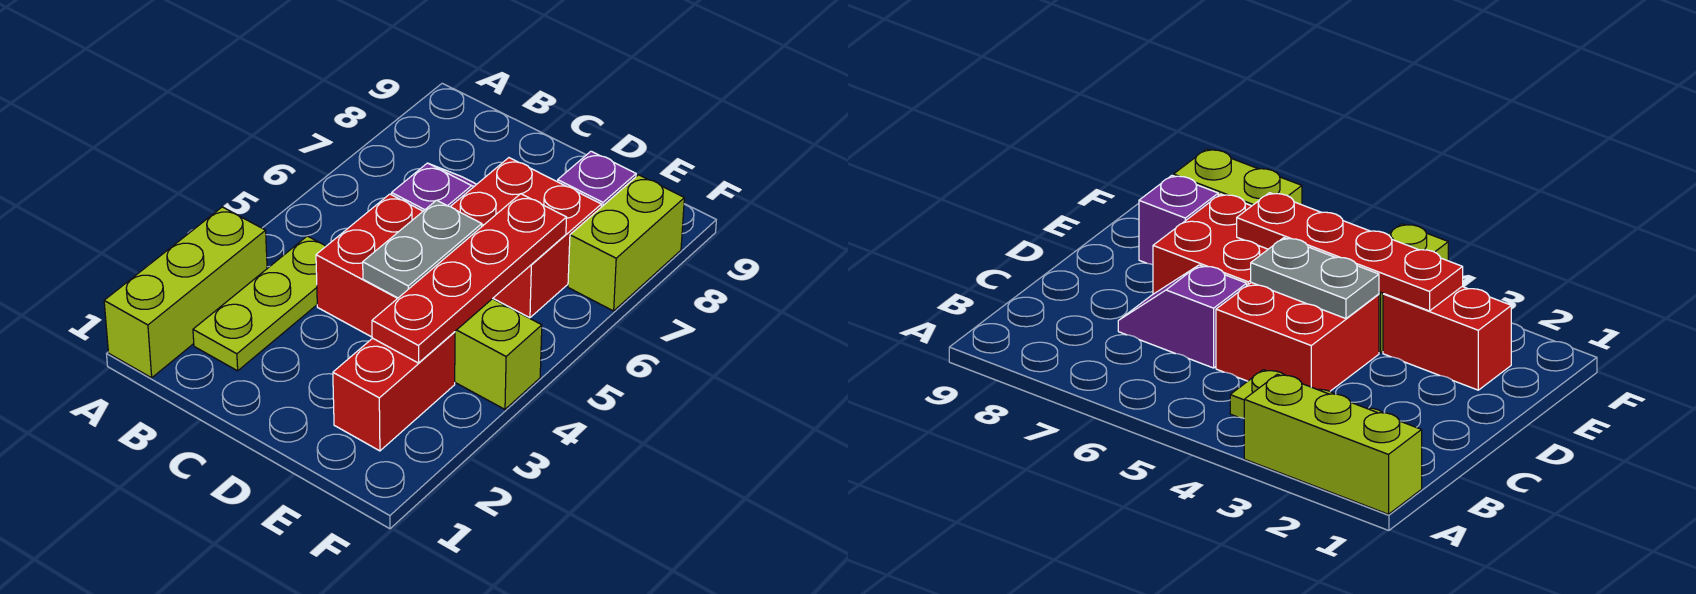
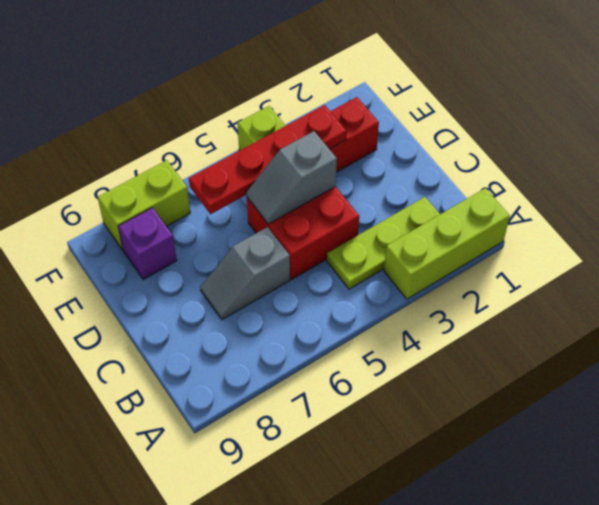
purple slope C6:C7 level 1 top 6 -> grey slope C6:C7 level 1 top 6
grey plate D4:D5 level 2 -> grey slope D4:D5 level 2 top 4
red brick D6:E7 level 1 -> none

